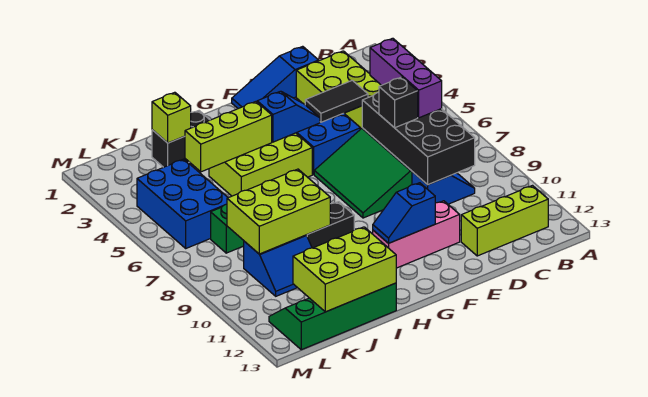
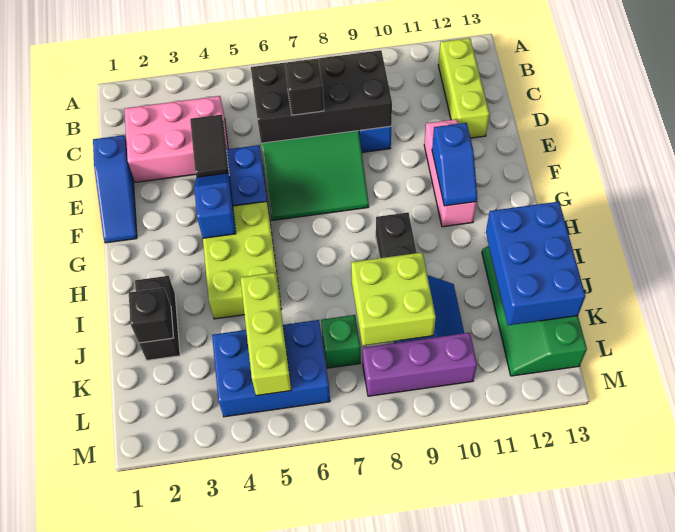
lime brick C2:D4 level 1 -> pink brick C2:D4 level 1
purple brick C5:C7 level 3 -> purple brick L8:L10 level 1
lime brick H4:J4 level 2 -> lime brick J5:L5 level 2
lime brick I8:K9 level 2 -> lime brick J8:K9 level 2
lime brick I12:K13 level 2 -> blue brick I12:K13 level 2
lime brick J2 level 2 -> black brick J2 level 2

